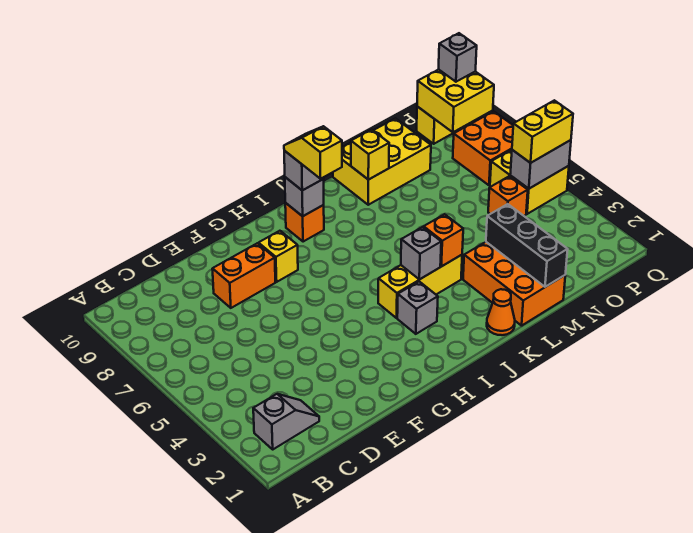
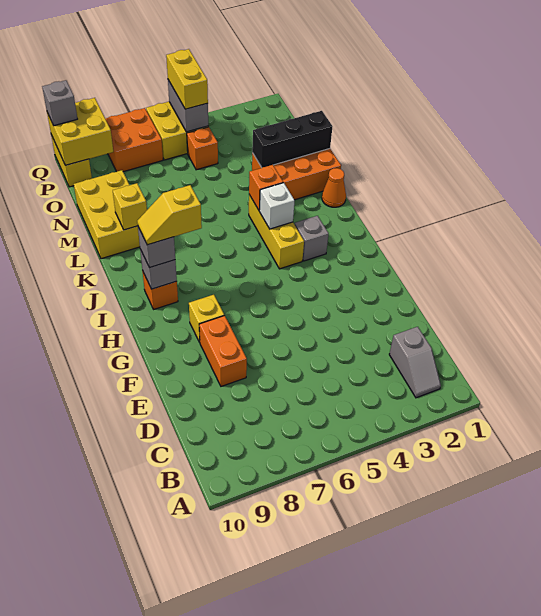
grey slope B2:C2 level 1 top B -> grey slope B2:C2 level 1 top C
grey brick J4 level 2 -> white brick J4 level 2

